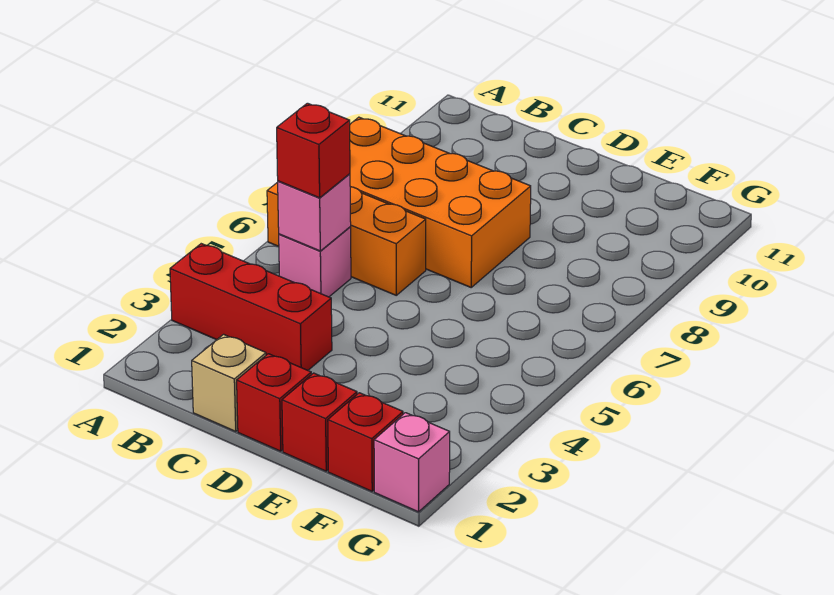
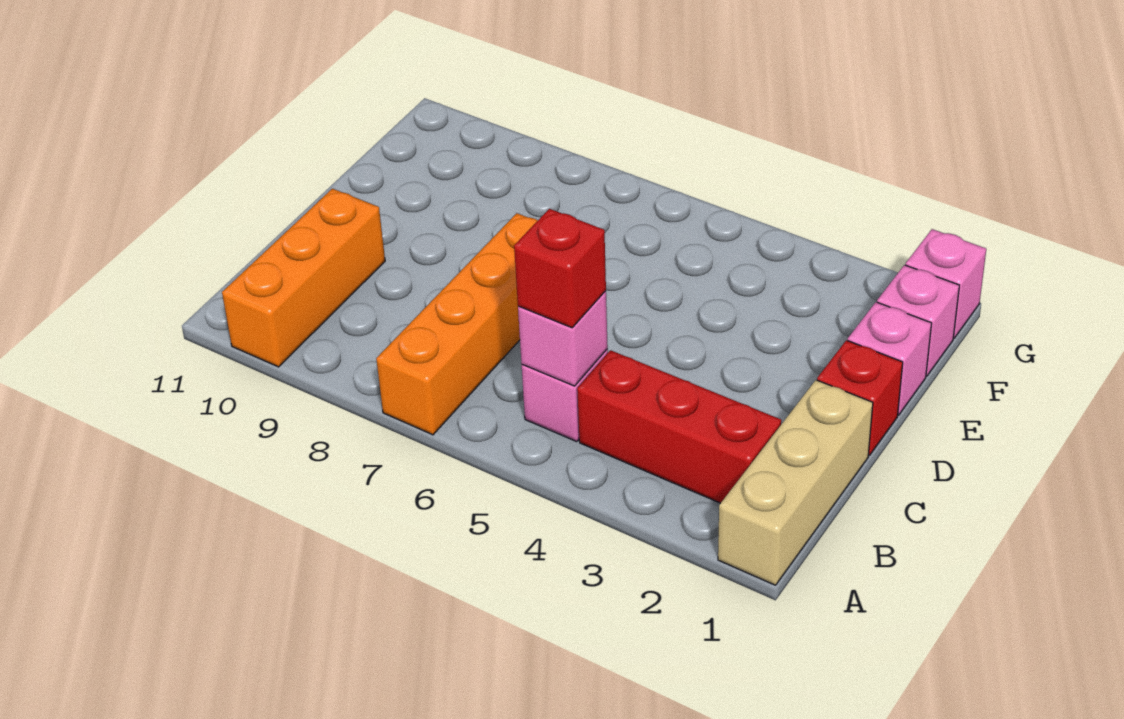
red brick A3:C3 level 1 -> red brick B2:B4 level 1
orange brick A6:C6 level 1 -> orange brick A10:C10 level 1
orange brick A7:D8 level 1 -> orange brick A7:D7 level 1
tan brick C1 level 1 -> tan brick A1:C1 level 1
red brick E1 level 1 -> pink brick E1 level 1
red brick F1 level 1 -> pink brick F1 level 1

